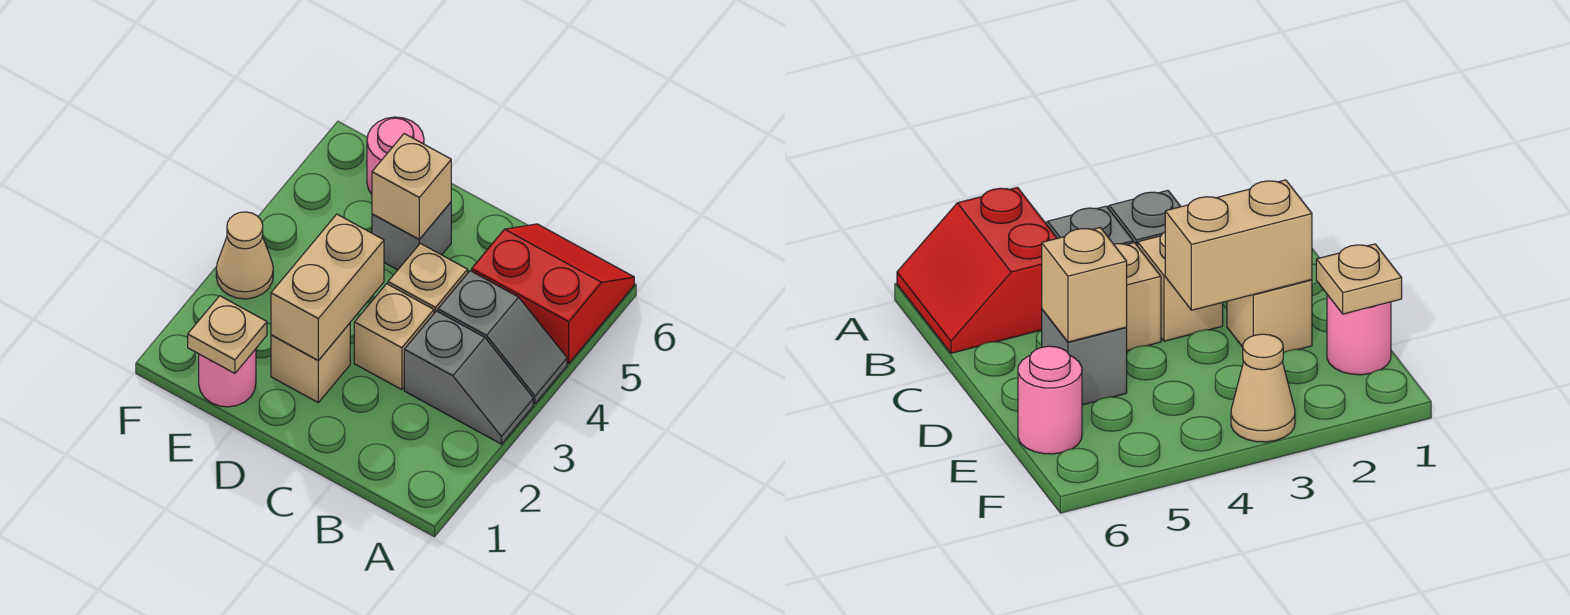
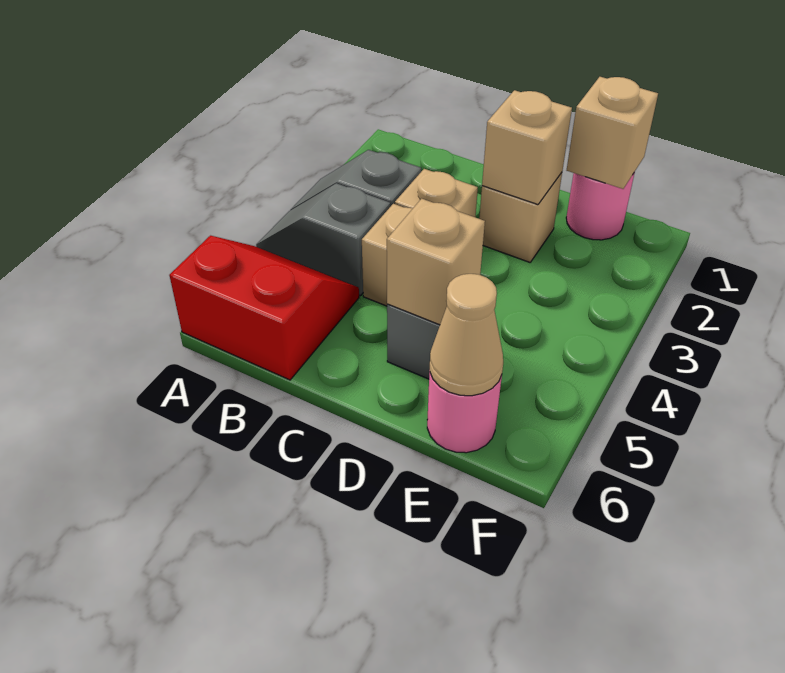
red slope A5:B6 level 1 top 5 -> red slope A5:B6 level 1 top 6
tan brick D2:D3 level 2 -> tan brick D2 level 2
tan plate E1 level 2 -> tan brick E1 level 2
tan cone F3 level 1 -> tan cone E6 level 2

